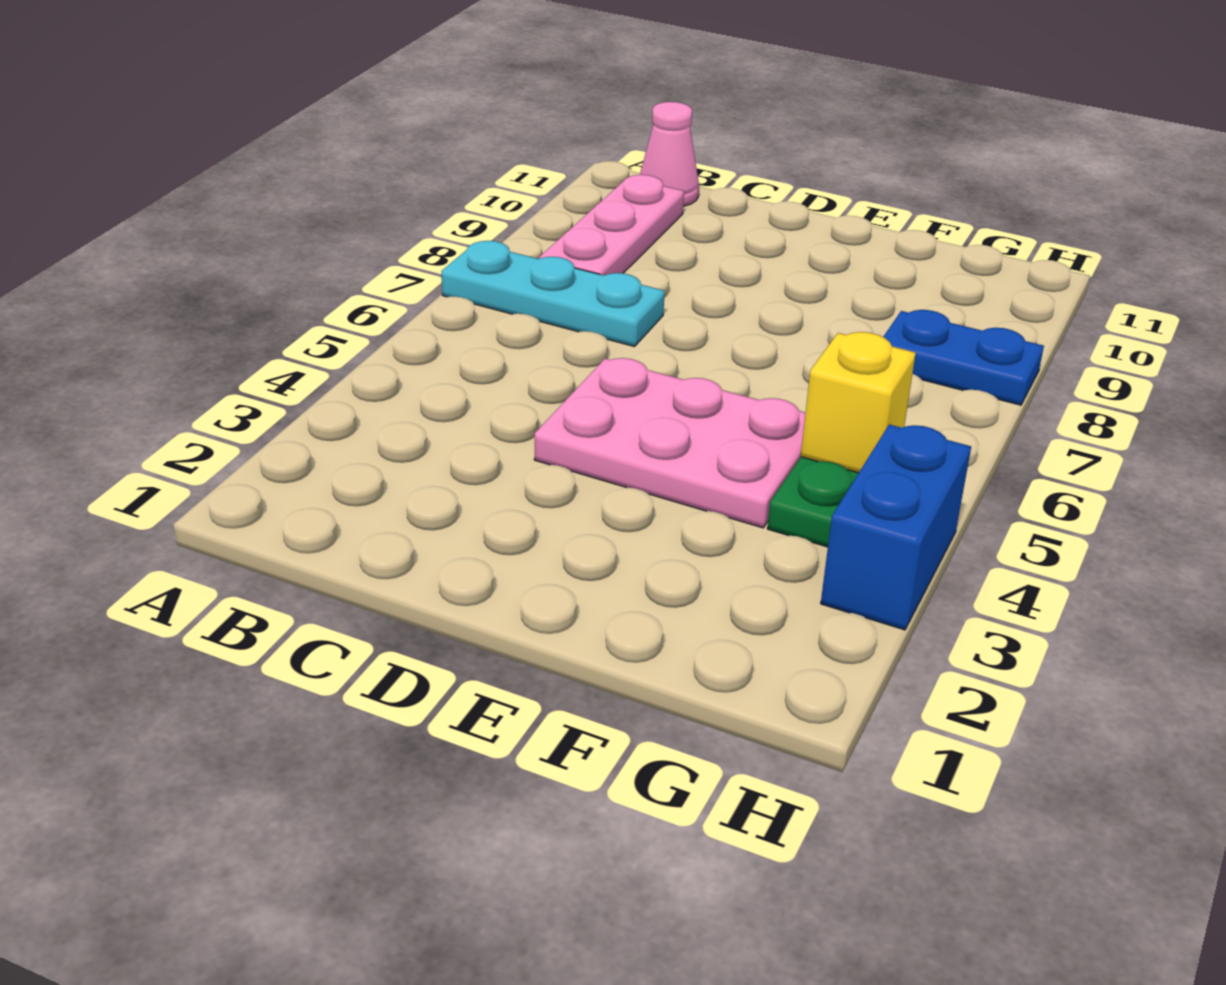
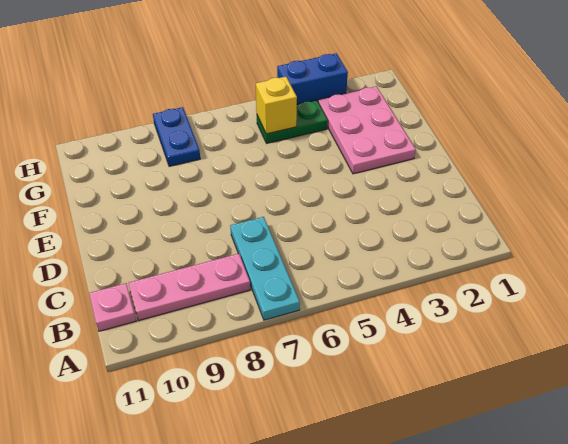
pink cone B11 level 1 -> pink plate B11 level 1
pink plate D4:F5 level 1 -> pink plate E2:G3 level 1

